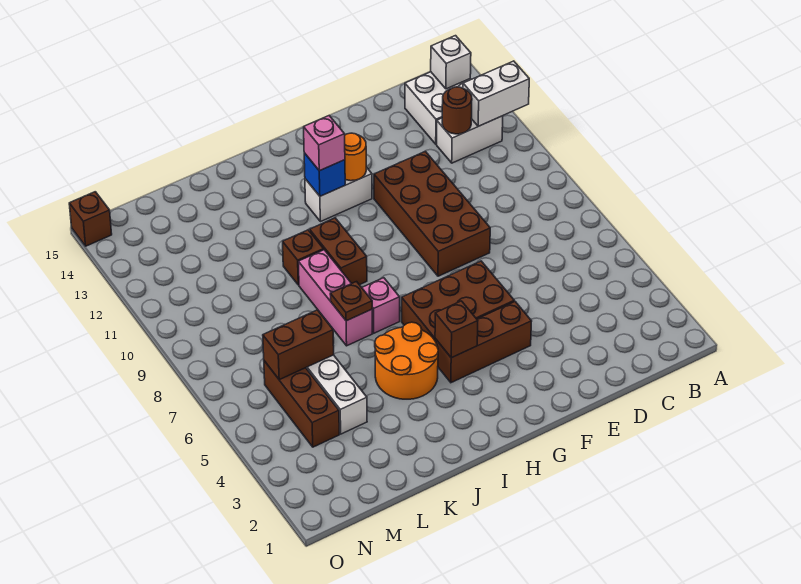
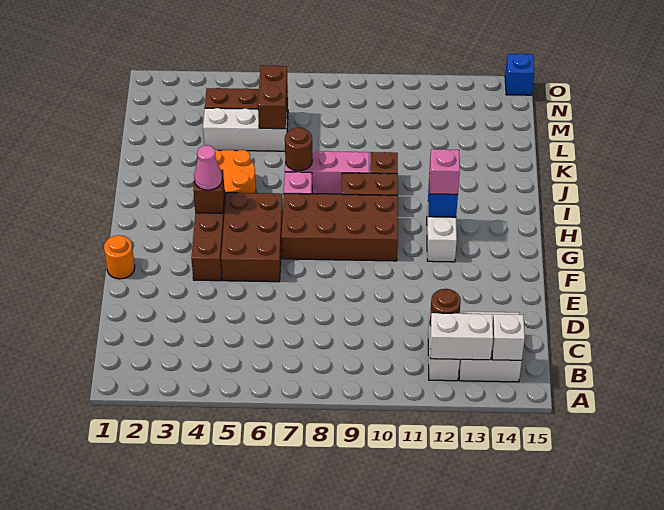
white brick A12:B12 level 2 -> white brick B12:B13 level 2
brown brick E8:F11 level 1 -> brown brick G7:H10 level 1
orange round brick G12 level 2 -> orange round brick F1 level 1
none -> pink cone H4 level 3
brown plate J7 level 2 -> brown round brick J7 level 2
brown brick O15 level 1 -> blue brick O15 level 1

